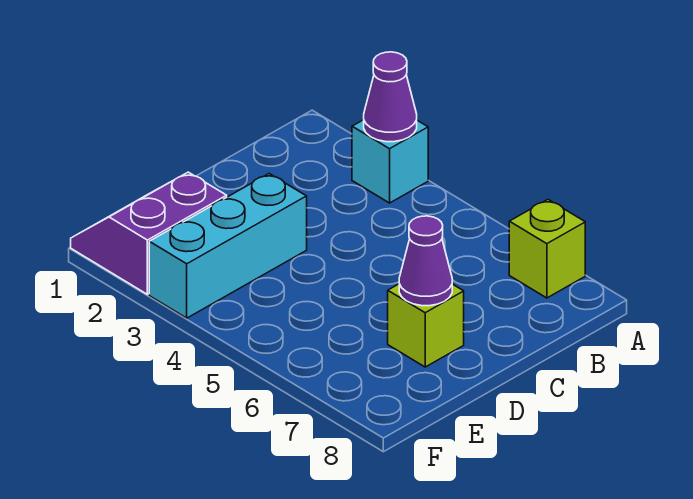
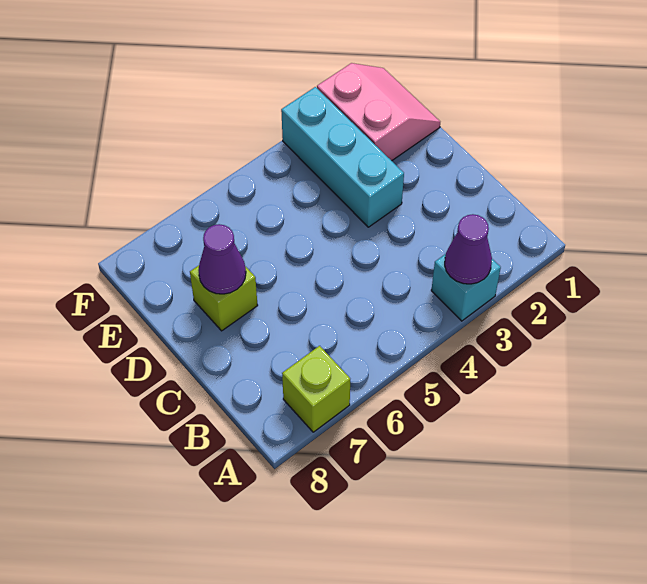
purple slope E1:F2 level 1 top 2 -> pink slope E1:F2 level 1 top 2

